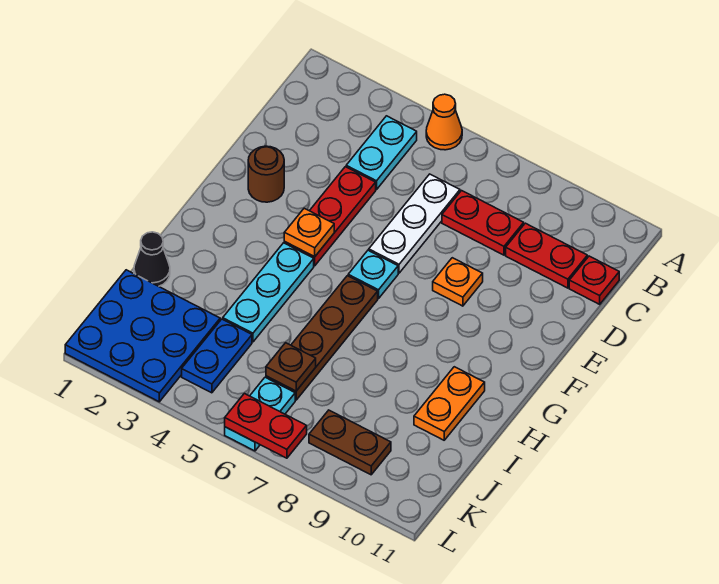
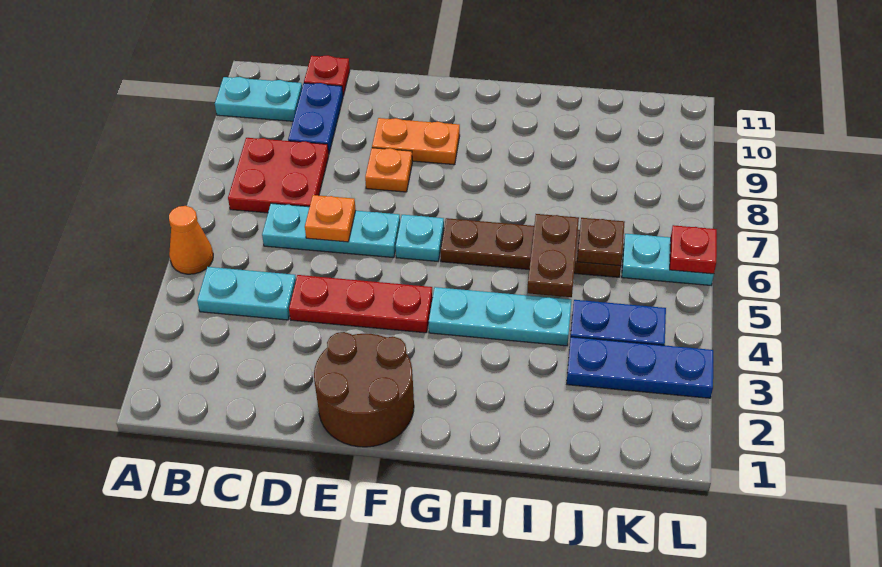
none -> cyan plate A10:B10 level 1
white plate C6:E6 level 1 -> cyan plate C6:E6 level 1
red plate C7:C8 level 1 -> red plate B7:C8 level 1
red plate C9:C10 level 1 -> blue plate C9:C10 level 1
brown round brick E2 level 1 -> brown round brick E1:F2 level 1
orange plate F4 level 2 -> orange plate D6 level 2
orange plate H10:I10 level 1 -> orange plate E9:F9 level 1
black cone I1 level 1 -> none
blue plate J1:L3 level 1 -> blue plate J3:L3 level 1
brown plate K8:K9 level 1 -> brown plate I5:I6 level 2
red plate L6:L7 level 2 -> red plate L6 level 2

